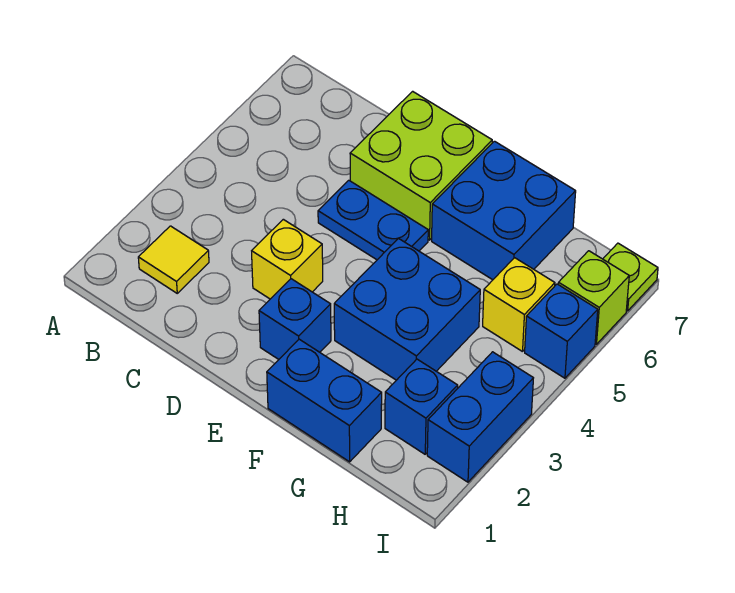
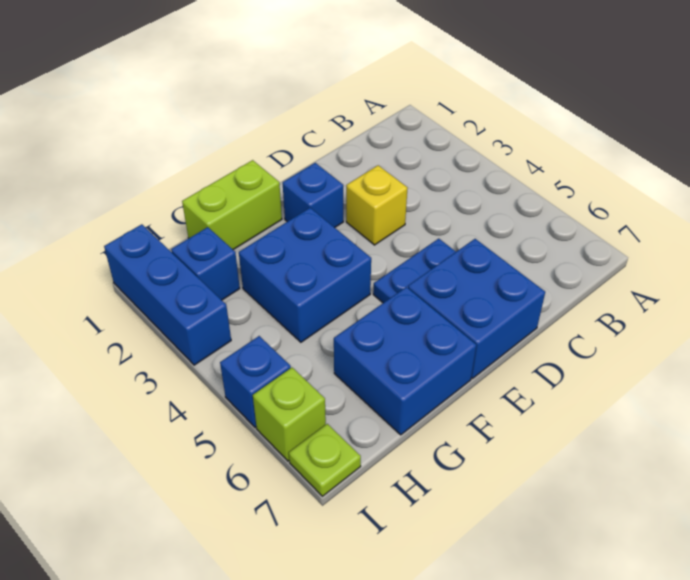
yellow tile B2 level 1 -> none
lime brick D6:E7 level 1 -> blue brick D6:E7 level 1
blue brick F1:G1 level 1 -> lime brick F1:G1 level 1
yellow brick H5 level 1 -> none
blue brick I2:I3 level 1 -> blue brick I1:I3 level 1

